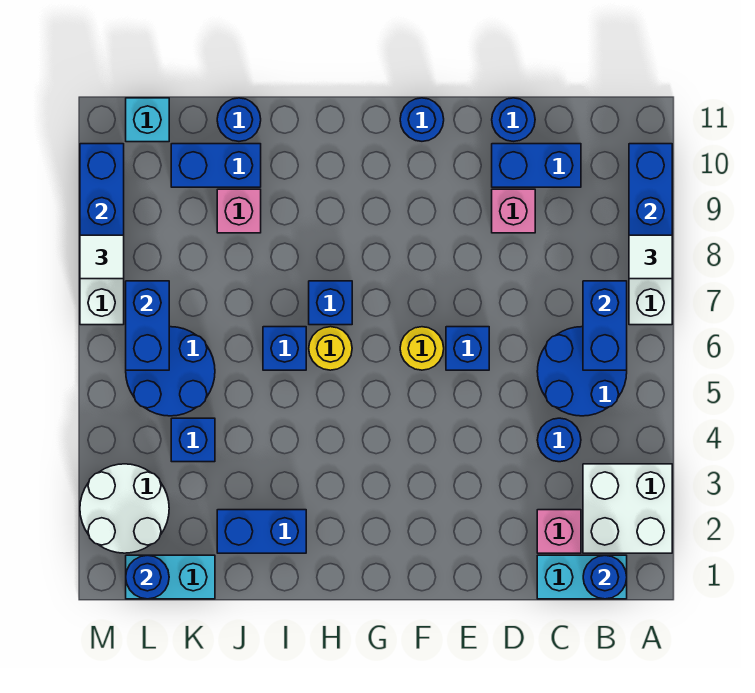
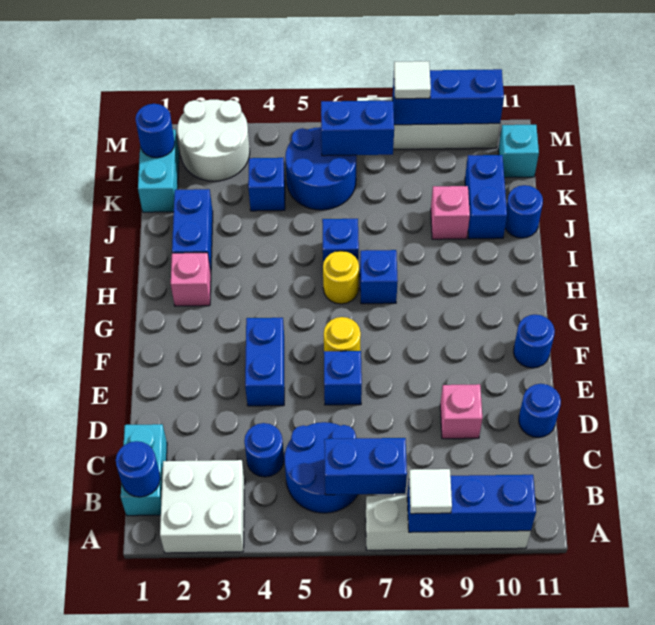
pink brick C2 level 1 -> pink brick H2 level 1
blue brick C10:D10 level 1 -> blue brick E4:F4 level 1

